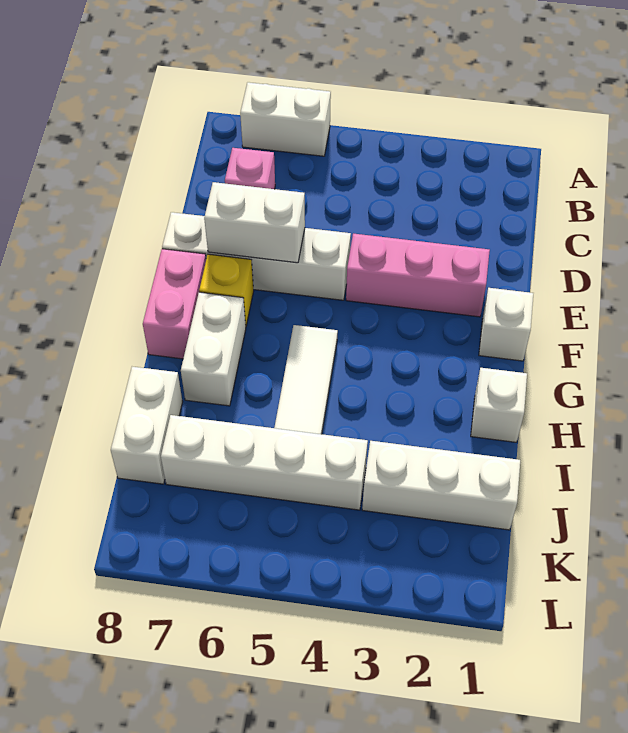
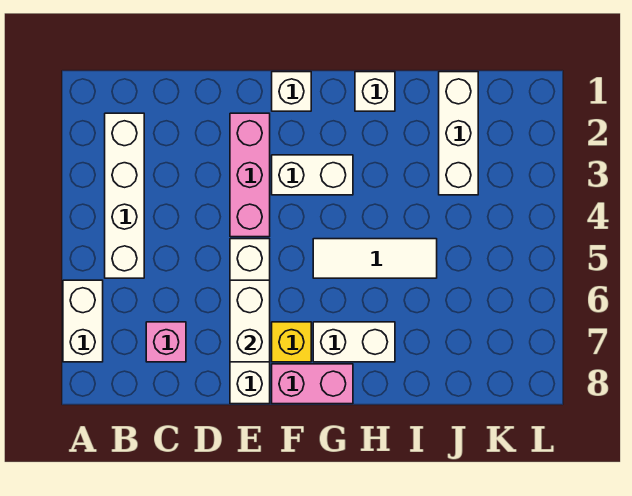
white brick I8:J8 level 1 -> white brick F3:G3 level 1
white brick J4:J7 level 1 -> white brick B2:B5 level 1

